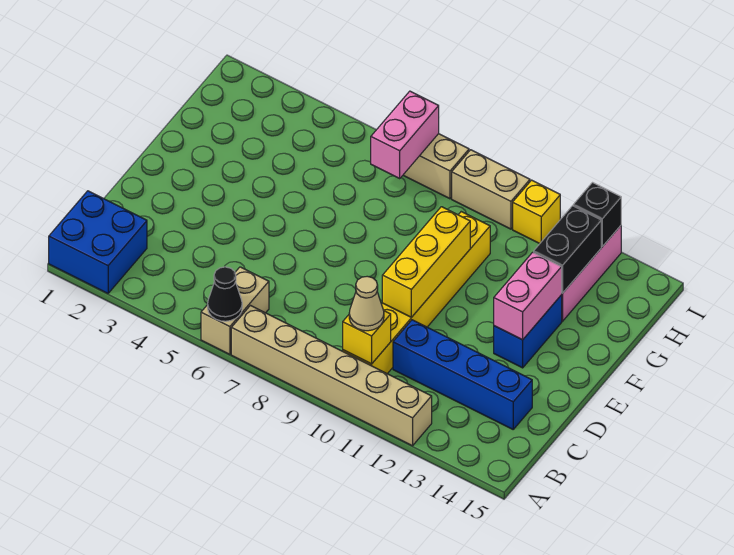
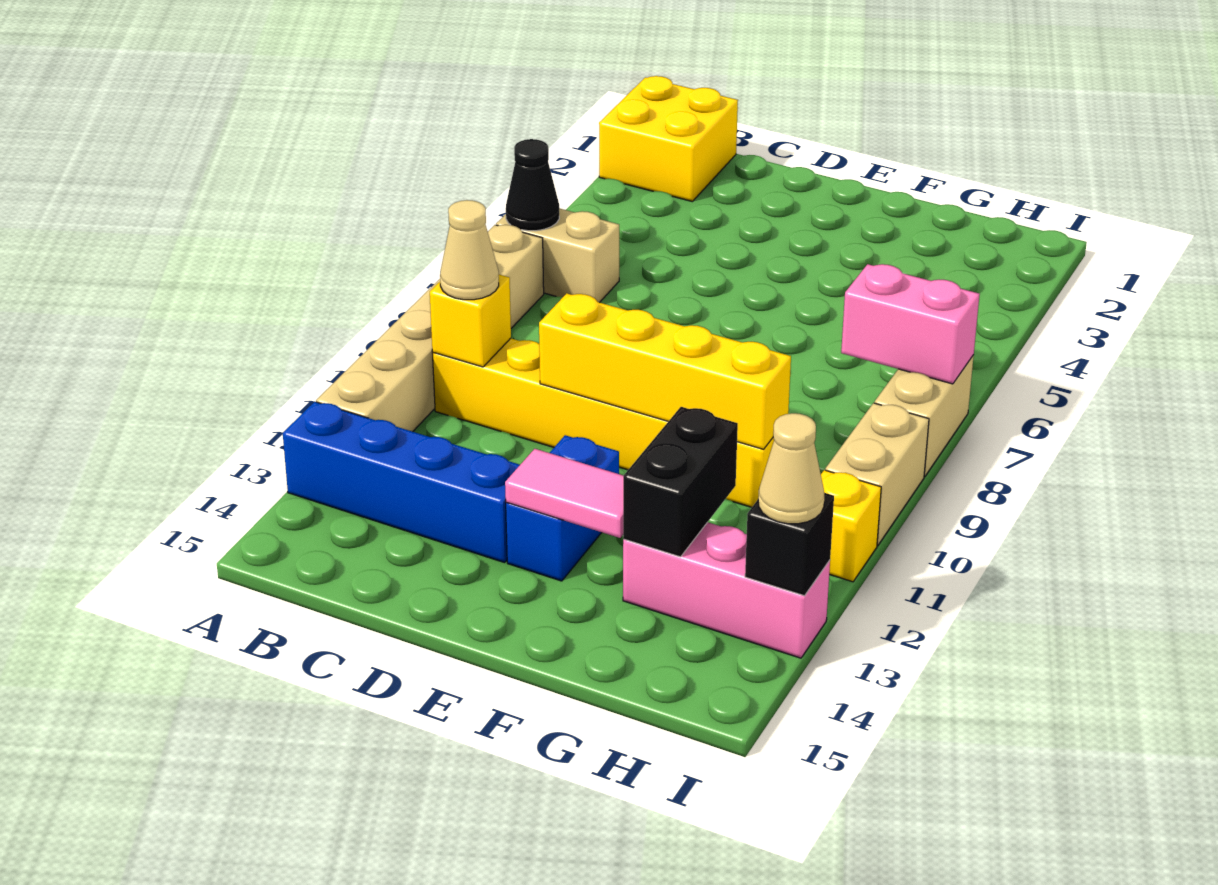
blue brick A1:B2 level 1 -> yellow brick A1:B2 level 1
blue brick C11:C14 level 1 -> blue brick A13:D13 level 1
yellow brick D10:F10 level 2 -> yellow brick D10:G10 level 2
blue brick E13:F13 level 1 -> blue brick E12:E13 level 1
pink brick E13:F13 level 2 -> pink tile E13:F13 level 2
black brick G13:H13 level 2 -> black brick G12:G13 level 2
none -> tan cone I13 level 3

